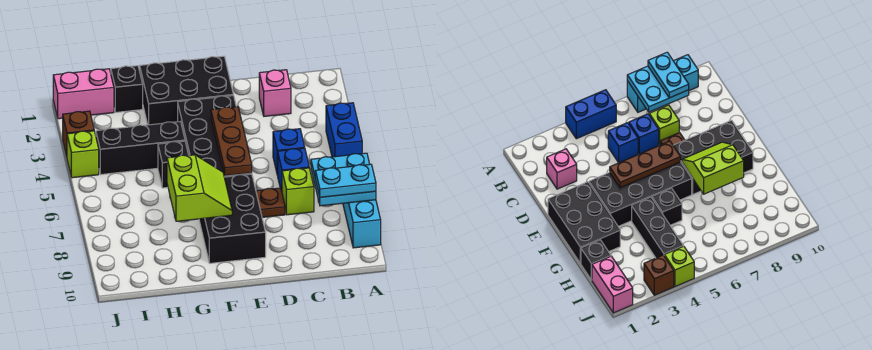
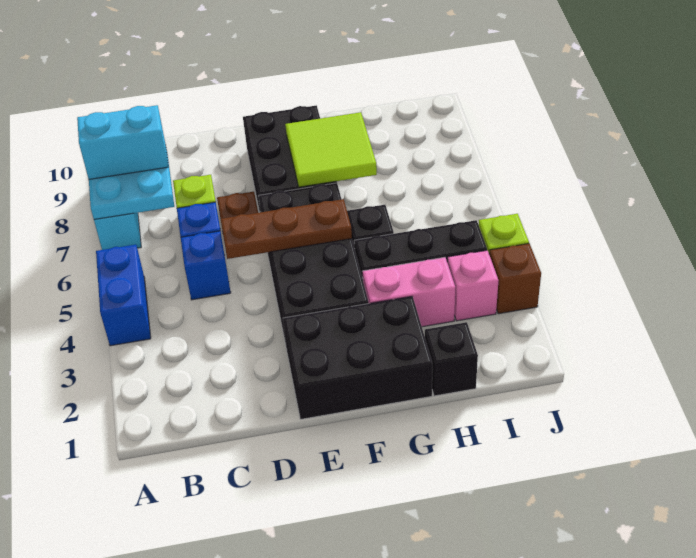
cyan plate A8:B8 level 3 -> cyan brick A8:B8 level 3
pink brick C2 level 1 -> pink brick I3 level 1
brown plate E4:E6 level 2 -> brown plate D5:F5 level 2
lime slope F7:G8 level 2 top G -> lime tile F7:G8 level 2
pink brick I1:J1 level 1 -> pink brick G3:H3 level 1

